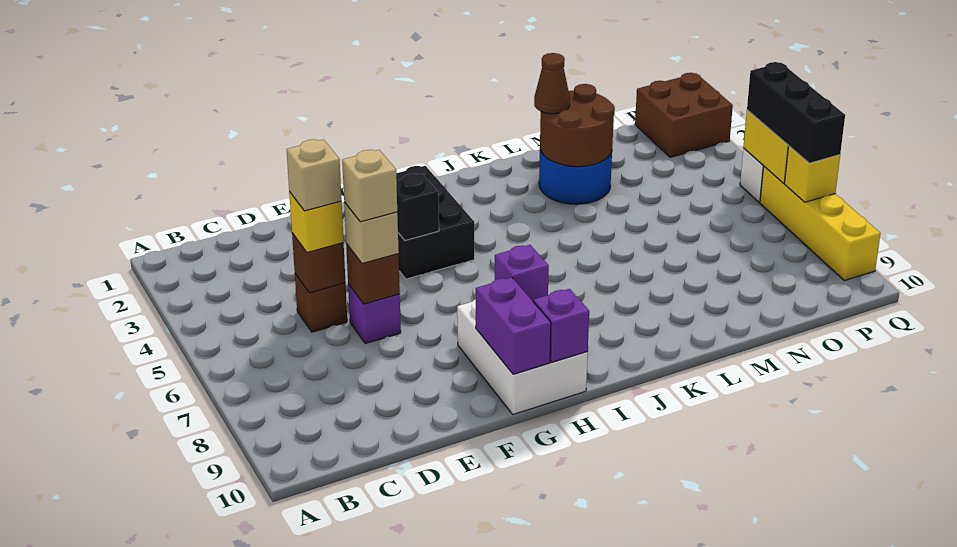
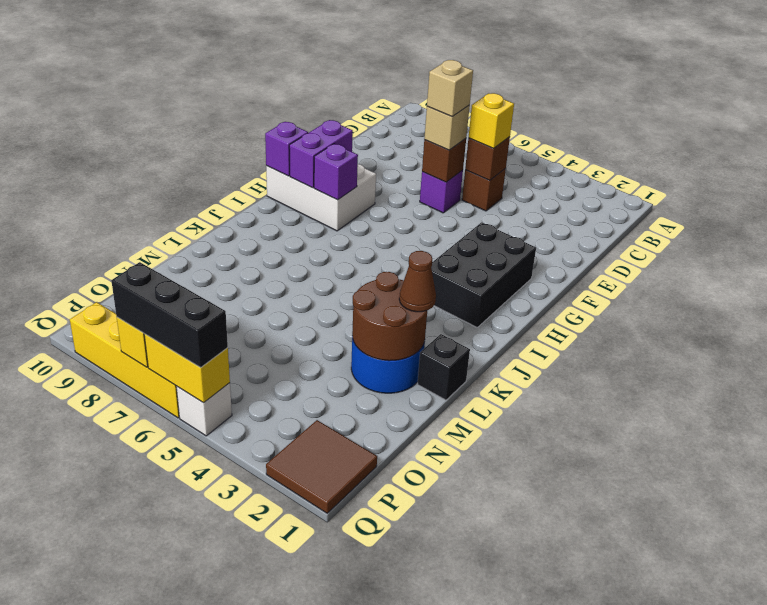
tan brick D5 level 4 -> none
black brick G2:H4 level 1 -> black brick G2:I3 level 1
black brick G4 level 2 -> black brick L1 level 1
purple brick G9:G10 level 2 -> purple brick G9:H9 level 2
brown brick P1:Q2 level 1 -> brown tile P1:Q2 level 1

